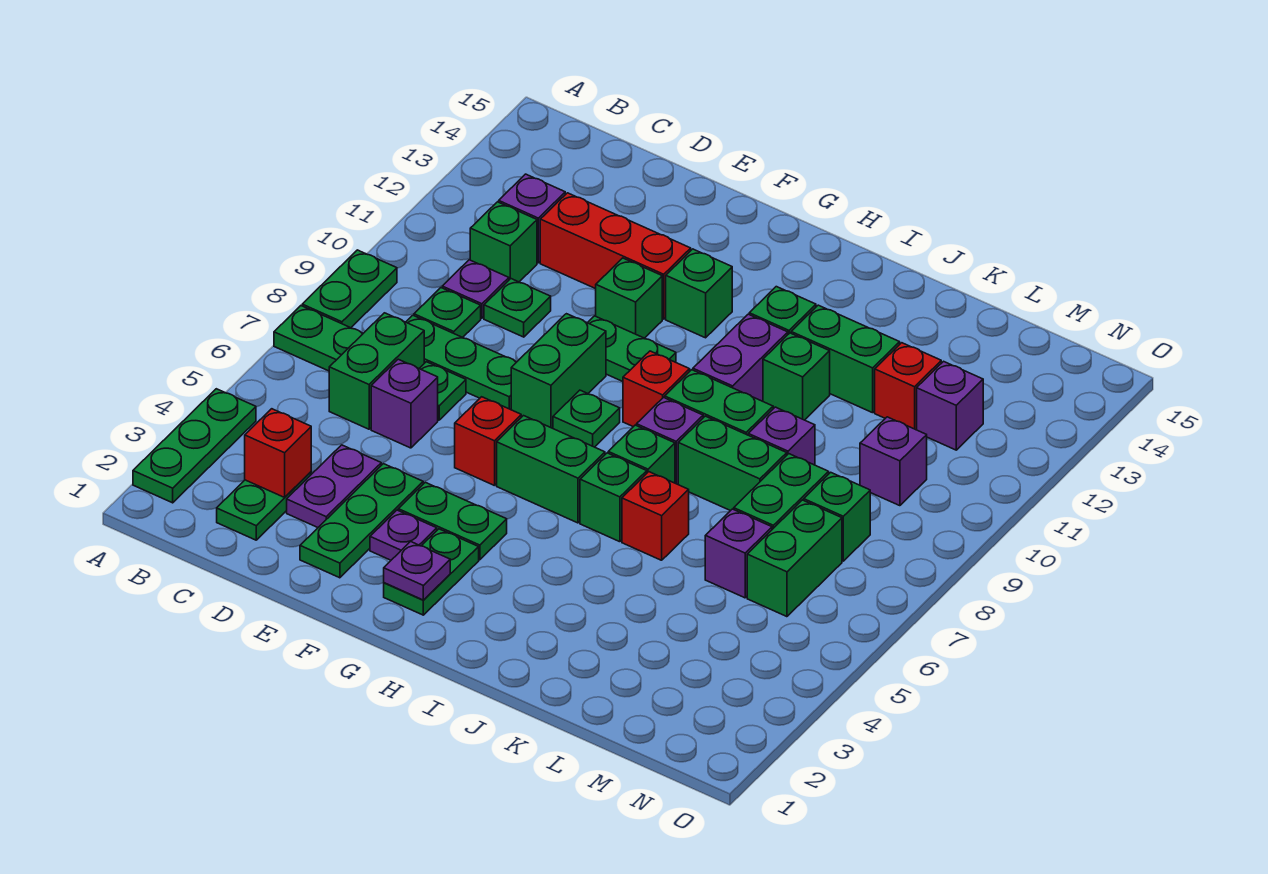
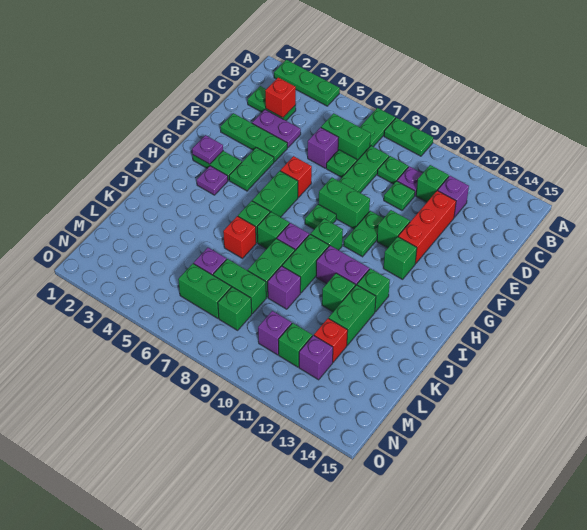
purple plate F3 level 1 -> purple plate H3 level 1
red brick H9 level 1 -> green brick H9 level 1
none -> green brick M11 level 1

